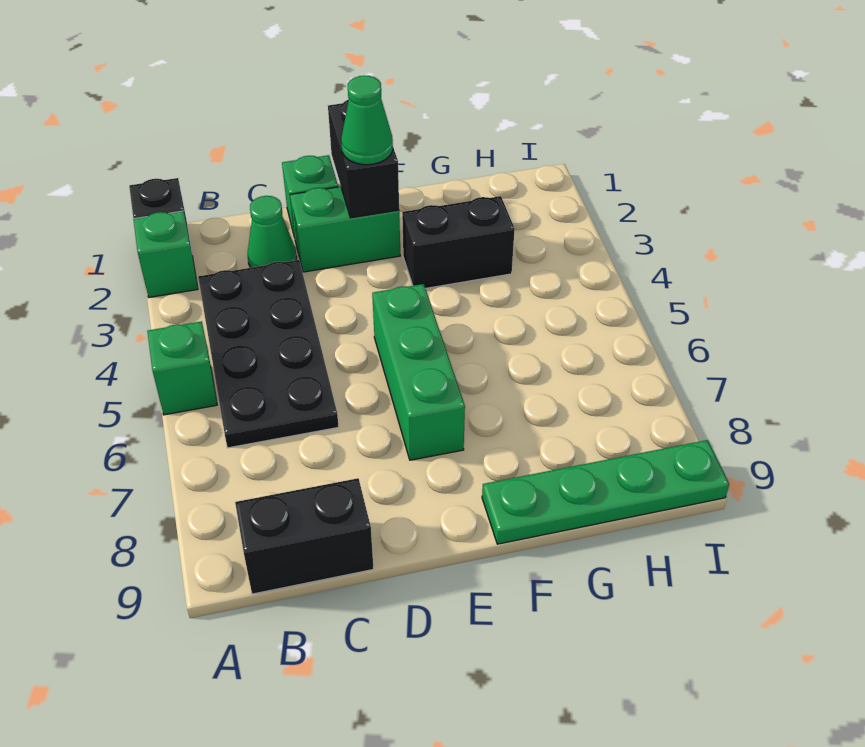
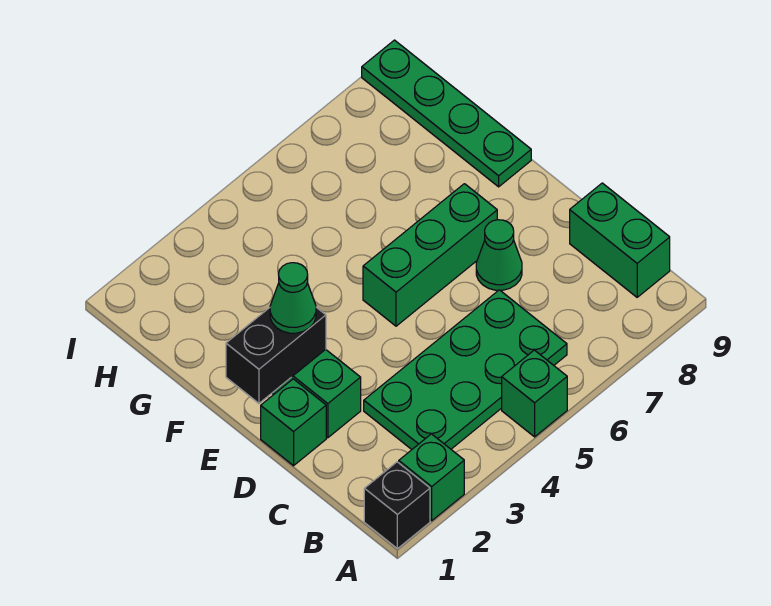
black plate B3:C6 level 1 -> green plate B3:C6 level 1
black brick B9:C9 level 1 -> green brick B9:C9 level 1
green cone C2 level 1 -> green cone D7 level 1
black brick F3:G3 level 1 -> none

